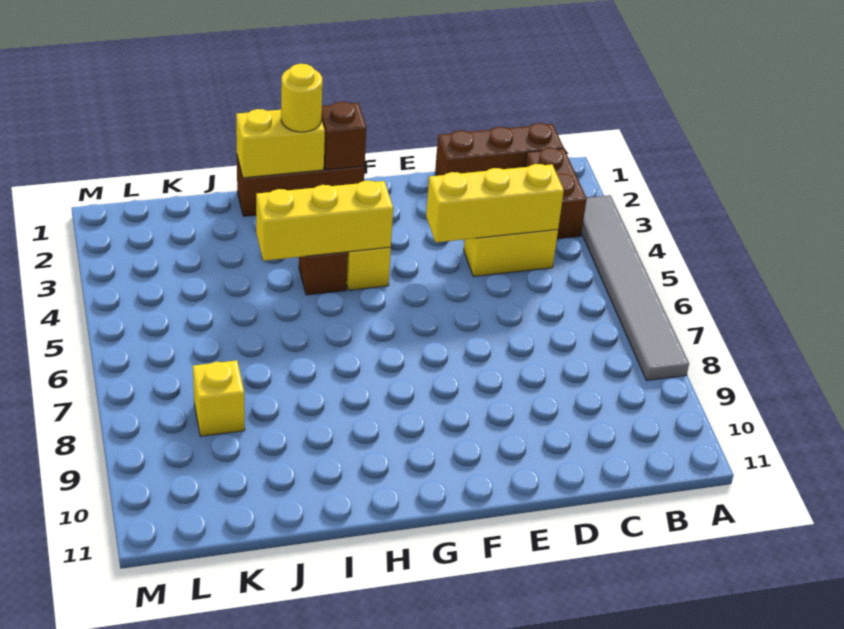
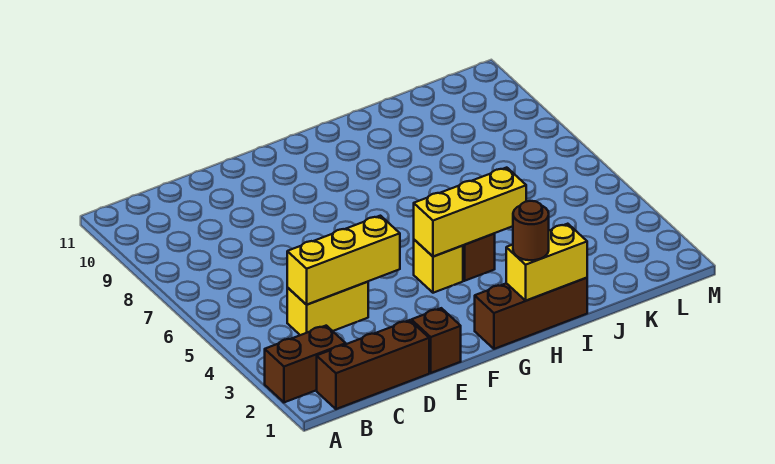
grey tile A3:A8 level 1 -> none
brown brick B2:B3 level 1 -> brown brick A2:B2 level 1
brown brick G1 level 2 -> brown brick E1 level 1
yellow round brick H1 level 3 -> brown round brick H1 level 3
yellow brick K8 level 1 -> none

